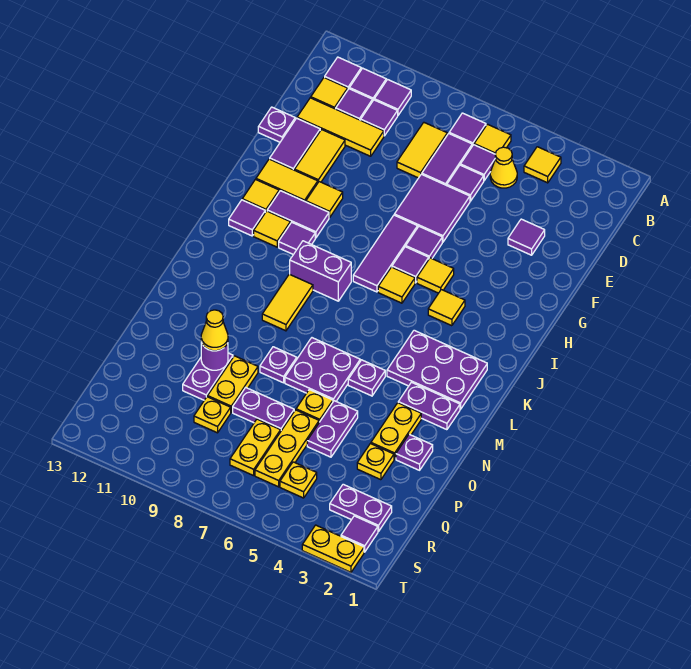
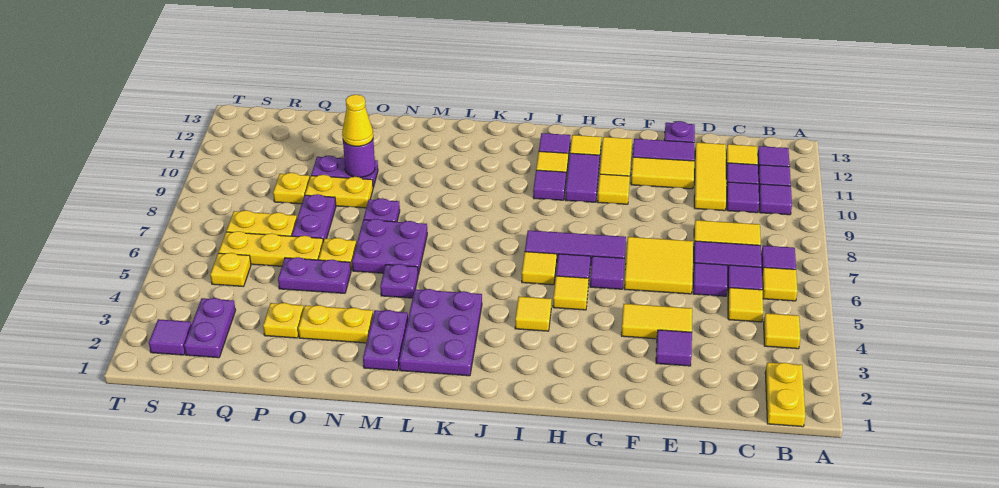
yellow cone C5 level 1 -> yellow tile C5 level 1
purple tile E6:F7 level 1 -> yellow tile E6:F7 level 1
purple brick J8:J9 level 1 -> none
yellow tile K9:L9 level 1 -> yellow tile E4:F4 level 1
purple plate O2 level 1 -> none
yellow plate T2:T3 level 1 -> yellow plate B1:B2 level 1

